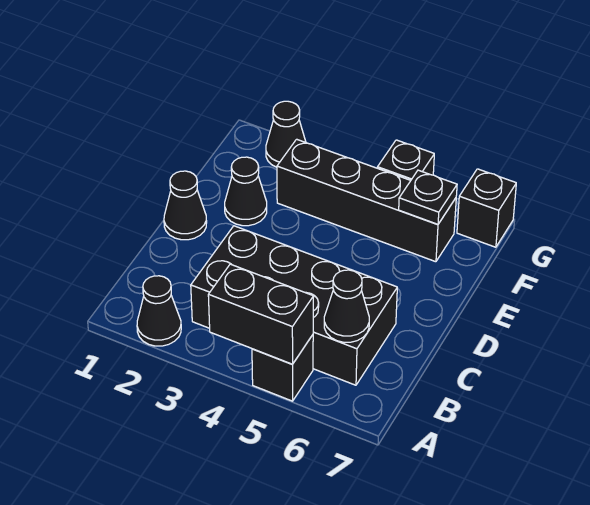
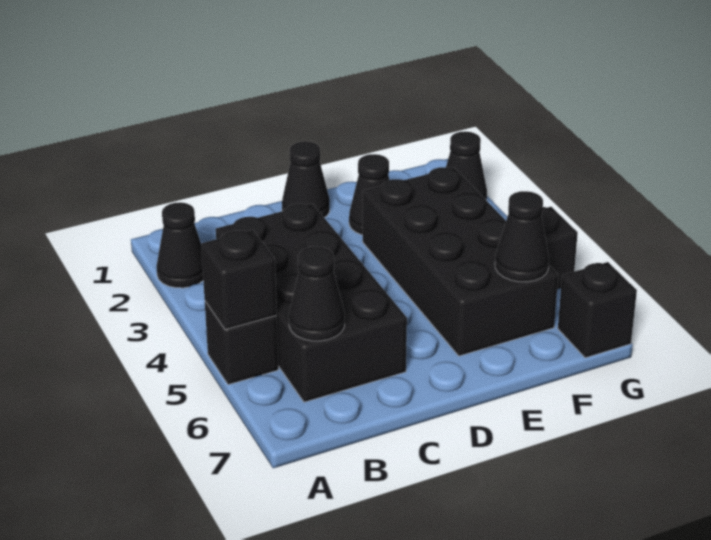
black brick A4:A5 level 2 -> black brick A5 level 2
black brick F3:F6 level 1 -> black brick E3:F6 level 1
black plate F6 level 2 -> black cone F6 level 2

